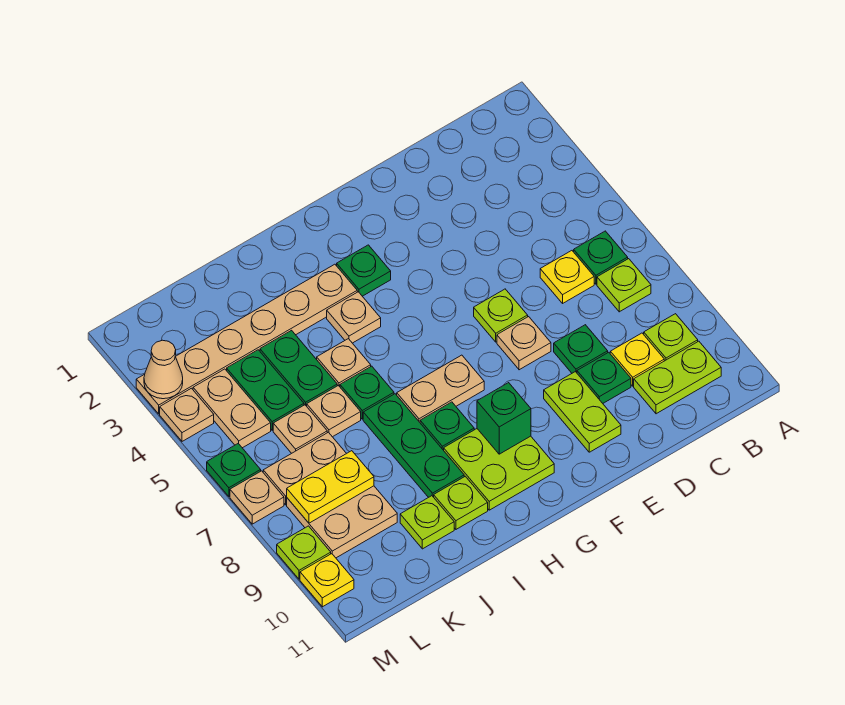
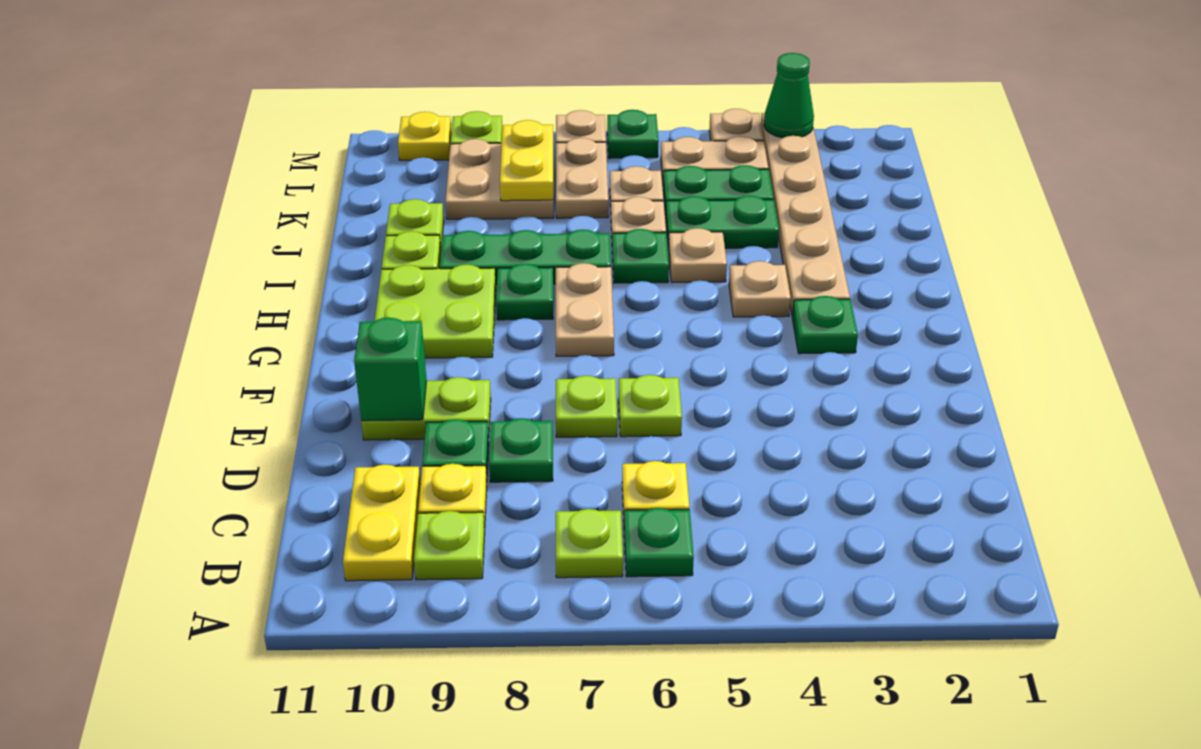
lime plate B10:C10 level 1 -> yellow plate B10:C10 level 1
tan plate E7 level 1 -> lime plate E7 level 1
green brick G9 level 2 -> green brick E10 level 2
tan cone M3 level 2 -> green cone M3 level 2

